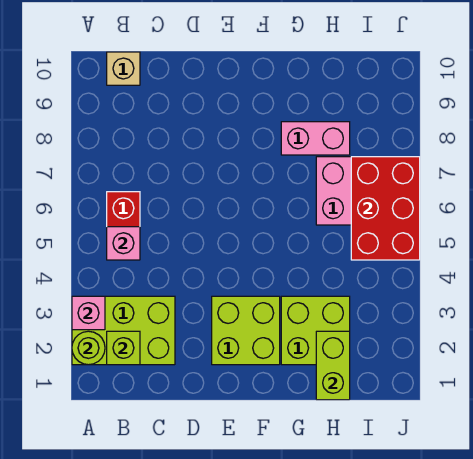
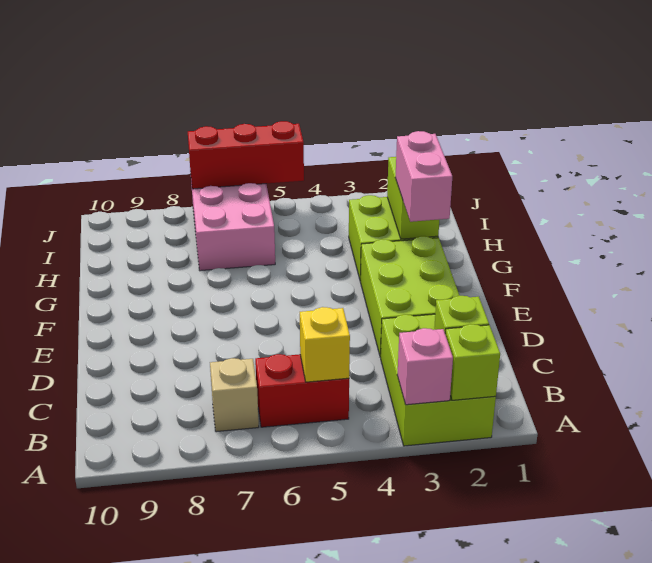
lime round brick A2 level 2 -> lime brick A2 level 2
pink brick B5 level 2 -> yellow brick B5 level 2
tan brick B10 level 1 -> tan brick B7 level 1
lime brick E2:F3 level 1 -> lime brick D2:F3 level 1
pink brick G8:H8 level 1 -> pink brick F2:G2 level 3
lime brick H1:H2 level 2 -> lime brick G2:H2 level 2
red brick I5:J7 level 2 -> red brick J5:J7 level 2

